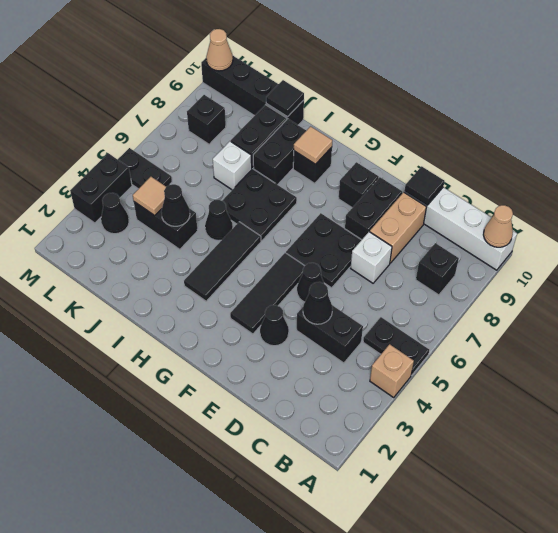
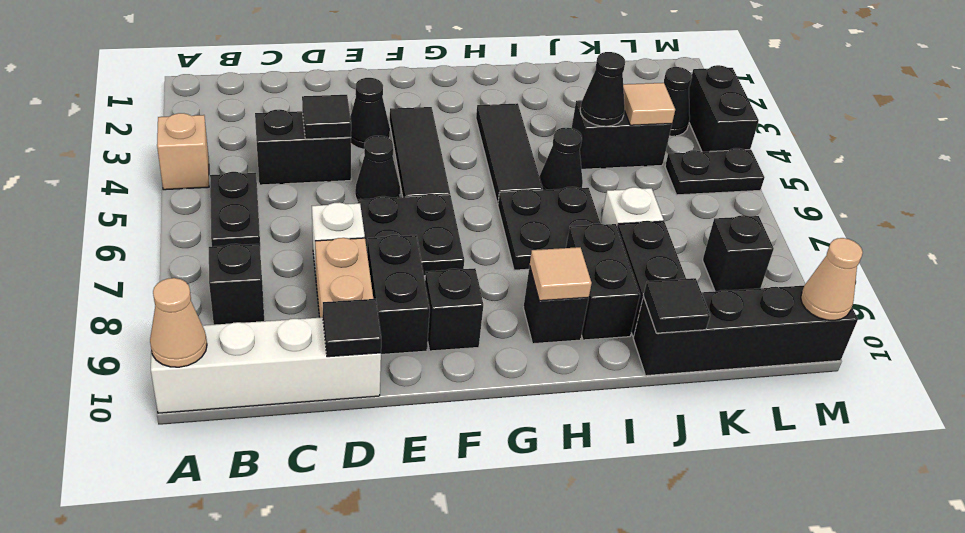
black plate A5:B5 level 1 -> black plate B5:B6 level 1
black cone D4 level 2 -> black tile D4 level 2

